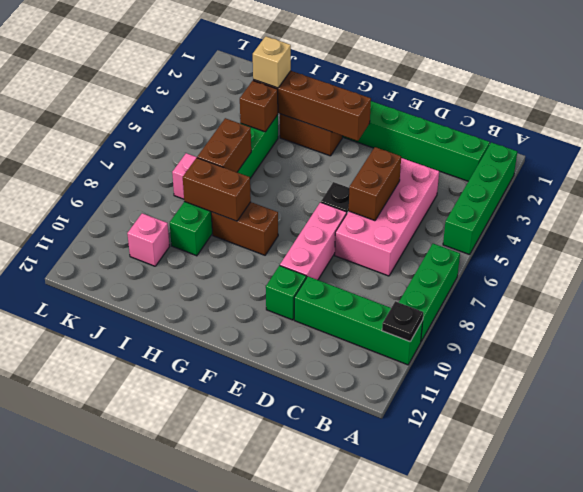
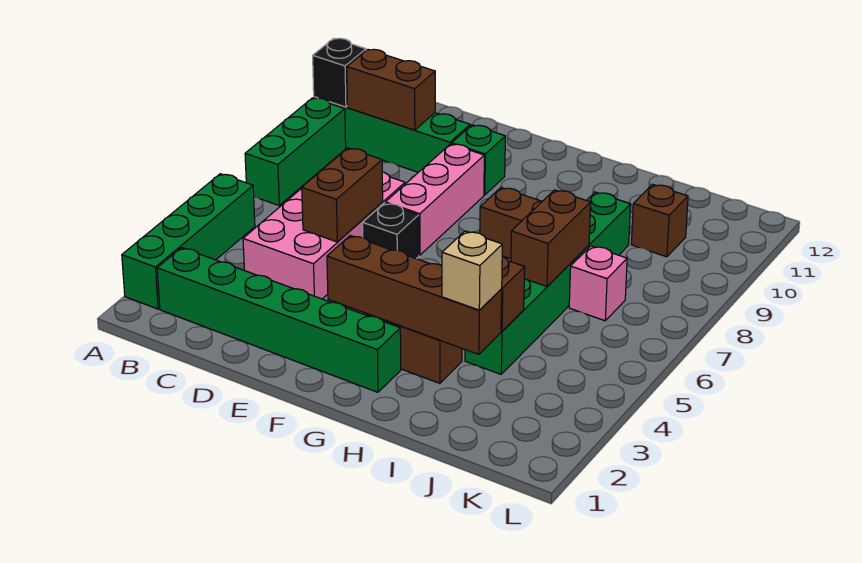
black plate A10 level 2 -> black brick A10 level 2
brown brick H8:I8 level 2 -> brown brick B10:C10 level 2
pink brick J10 level 1 -> brown brick J10 level 1

